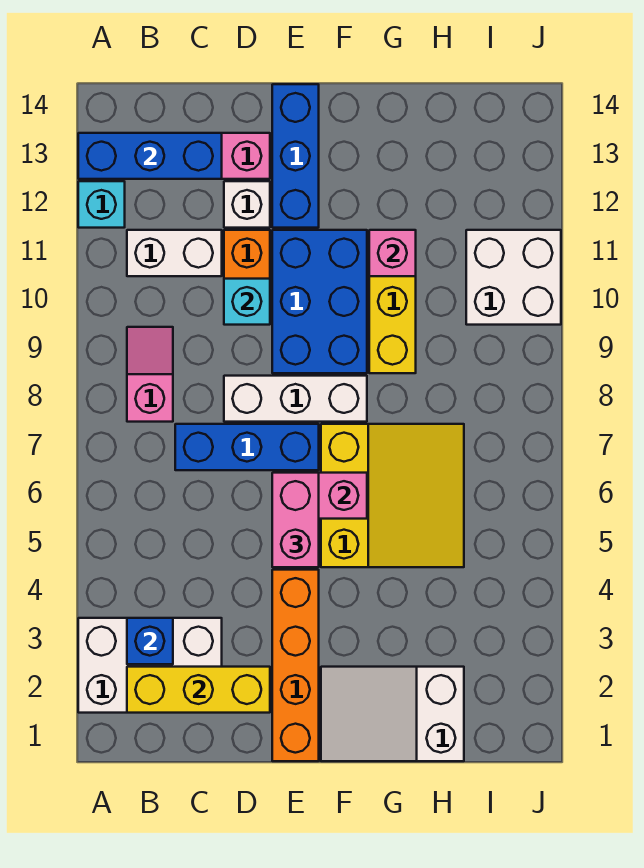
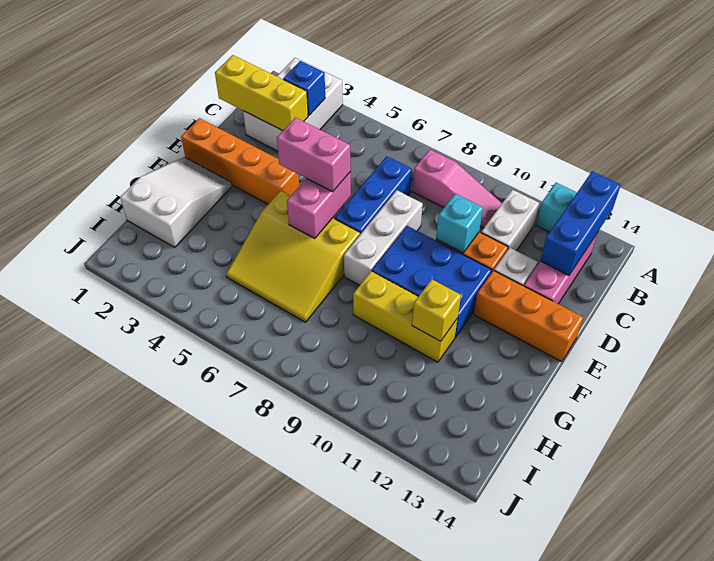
yellow brick B2:D2 level 2 -> yellow brick C1:C3 level 2
pink slope B8:B9 level 1 top 8 -> pink slope B8:B10 level 1 top 8
blue brick E12:E14 level 1 -> orange brick E12:E14 level 1
pink brick G11 level 2 -> yellow brick G11 level 2
white brick I10:J11 level 1 -> none

